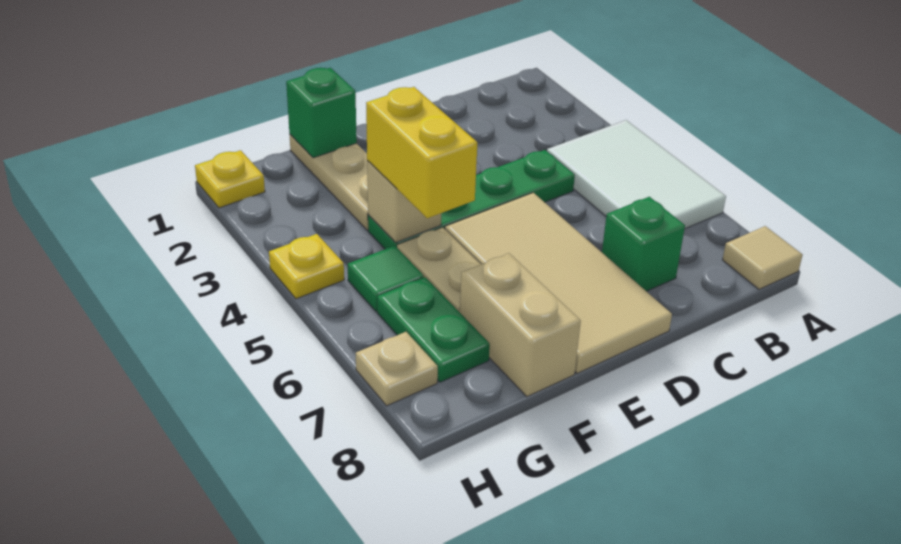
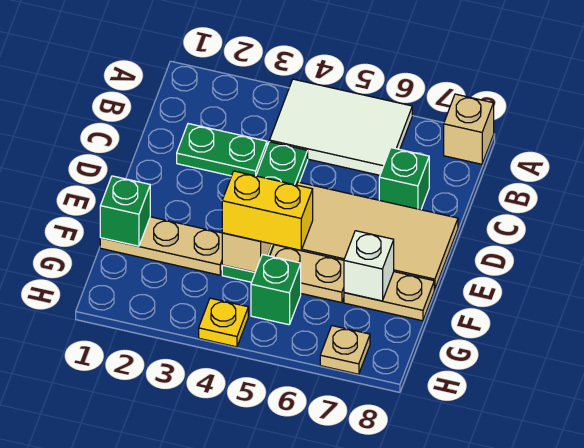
tan tile A8 level 1 -> tan brick A8 level 1
tan brick F7:F8 level 1 -> tan plate F7:F8 level 1
none -> white brick F7 level 2
green tile G5 level 1 -> green brick G5 level 1
green plate G6:G7 level 1 -> green plate C2:C3 level 1
yellow plate H1 level 1 -> none

